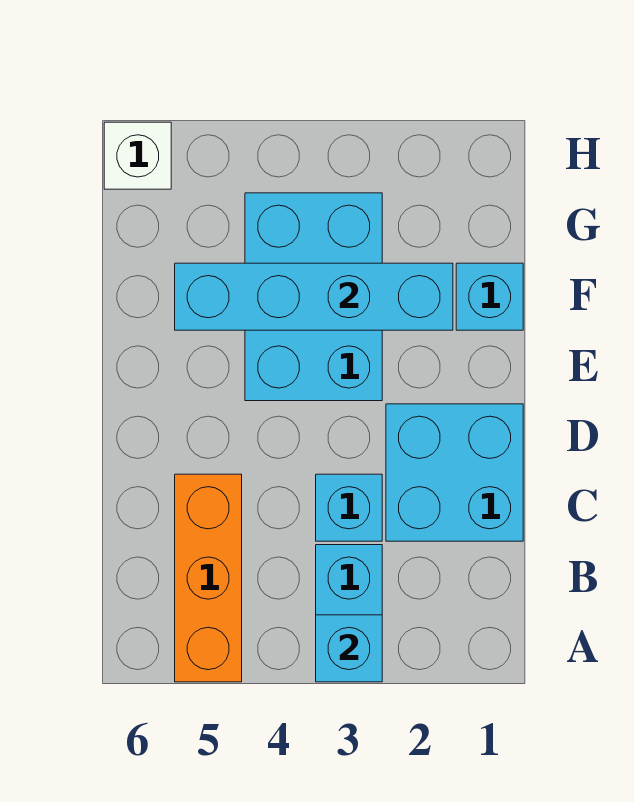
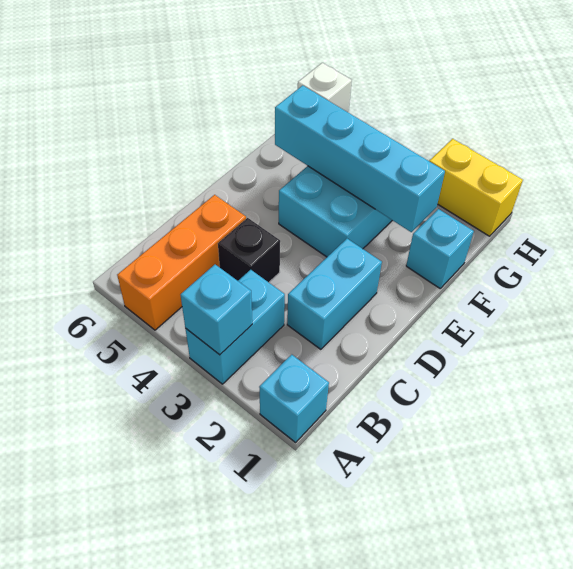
cyan brick C1:D2 level 1 -> cyan brick C2:D2 level 1
cyan brick C3 level 1 -> cyan brick A1 level 1
none -> black brick C4 level 1
none -> yellow brick H1:H2 level 1

